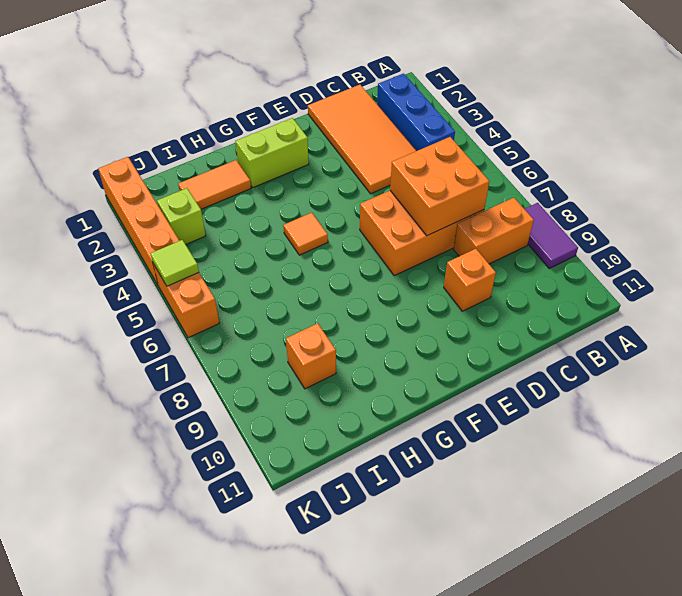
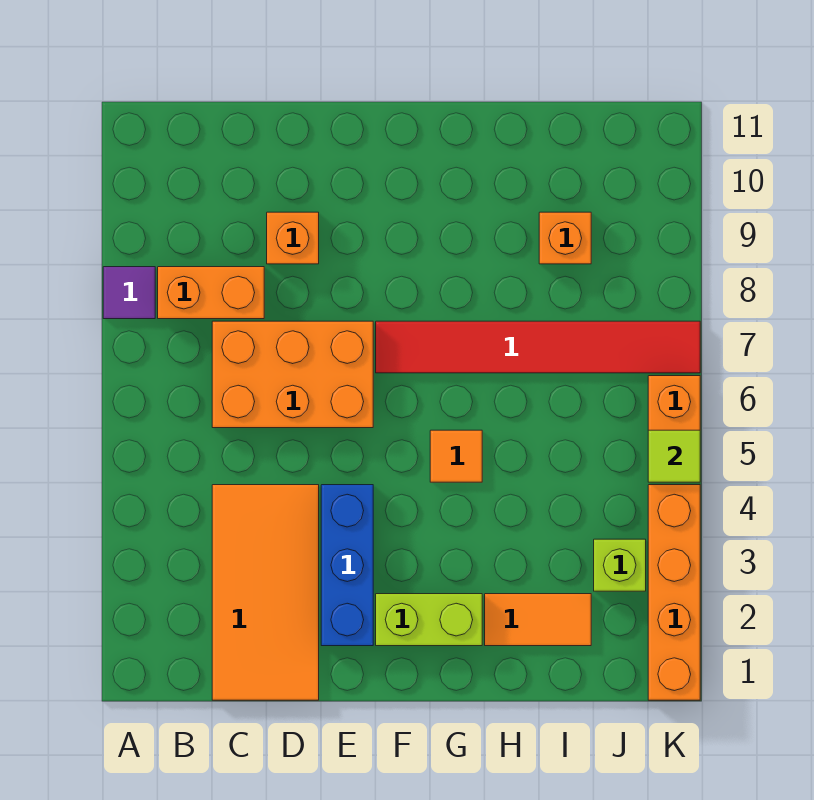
purple tile A8:A9 level 1 -> purple tile A8 level 1
blue brick B2:B4 level 1 -> blue brick E2:E4 level 1
orange brick C6:D7 level 2 -> none
none -> red tile F7:K7 level 1

